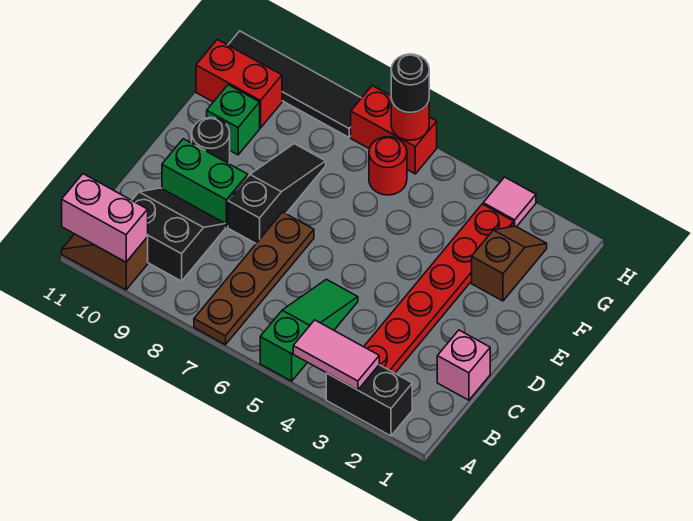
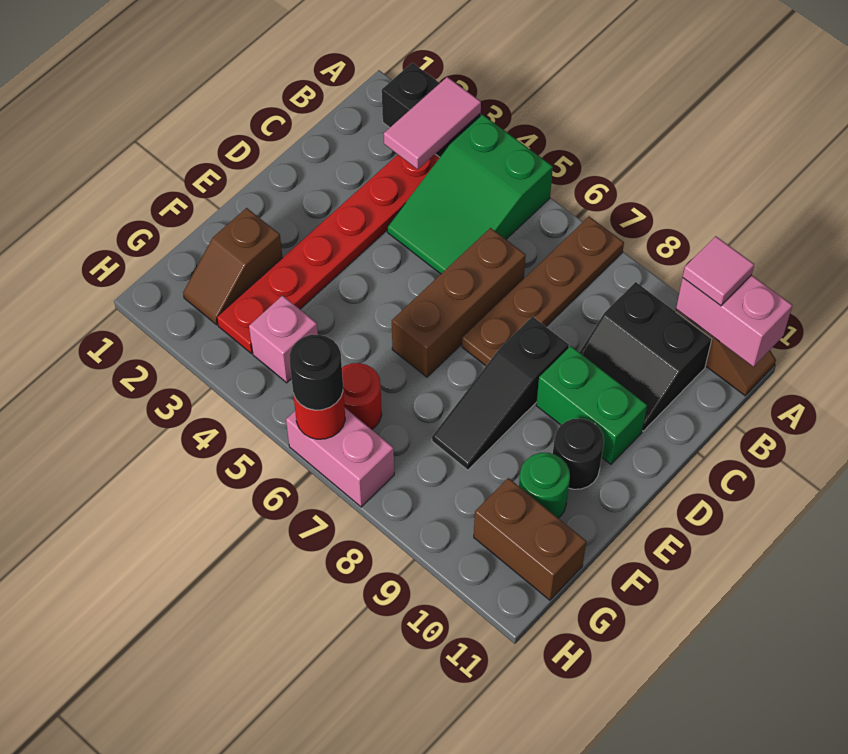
pink tile A3:A4 level 2 -> pink tile A3:B3 level 2
green slope A5:C5 level 1 top A -> green slope A4:C5 level 1 top A
pink brick C1 level 1 -> pink brick G4 level 1
none -> brown brick C6:E6 level 1
green brick F10 level 1 -> green round brick F10 level 1
red brick G10:G11 level 1 -> brown brick G10:G11 level 1
pink tile H3 level 1 -> pink tile A10 level 3
red brick H6:H7 level 1 -> pink brick H6:H7 level 1
black tile H8:H11 level 1 -> none

